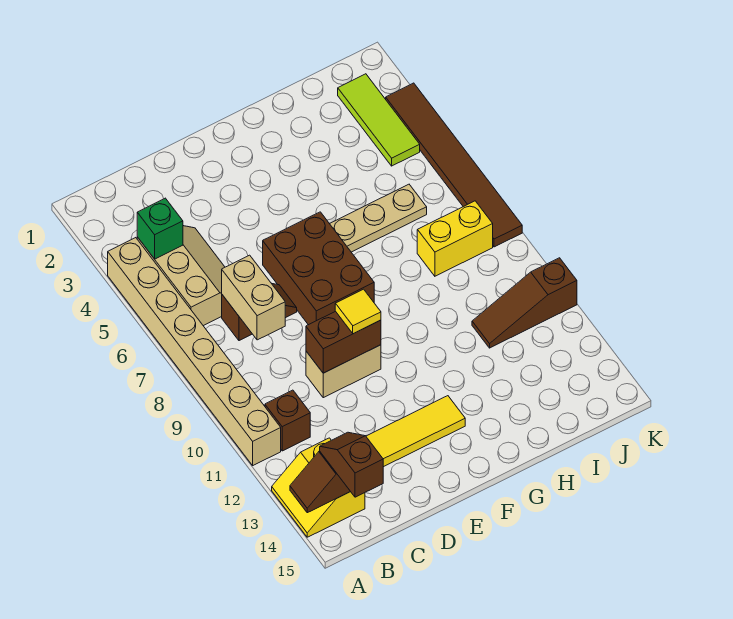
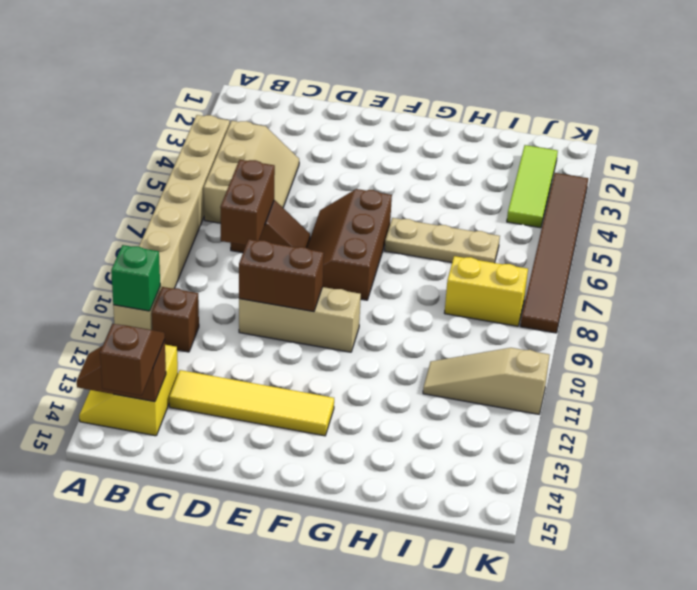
green brick B4 level 2 -> green brick A11 level 2
tan brick C7:C8 level 2 -> brown brick C7:C8 level 2
tan brick D10:E10 level 1 -> tan brick D10:F10 level 1
brown brick E6:F8 level 1 -> brown slope E6:F8 level 1 top F
yellow tile E10 level 3 -> none
brown slope I11:K11 level 1 top K -> tan slope I11:K11 level 1 top K

